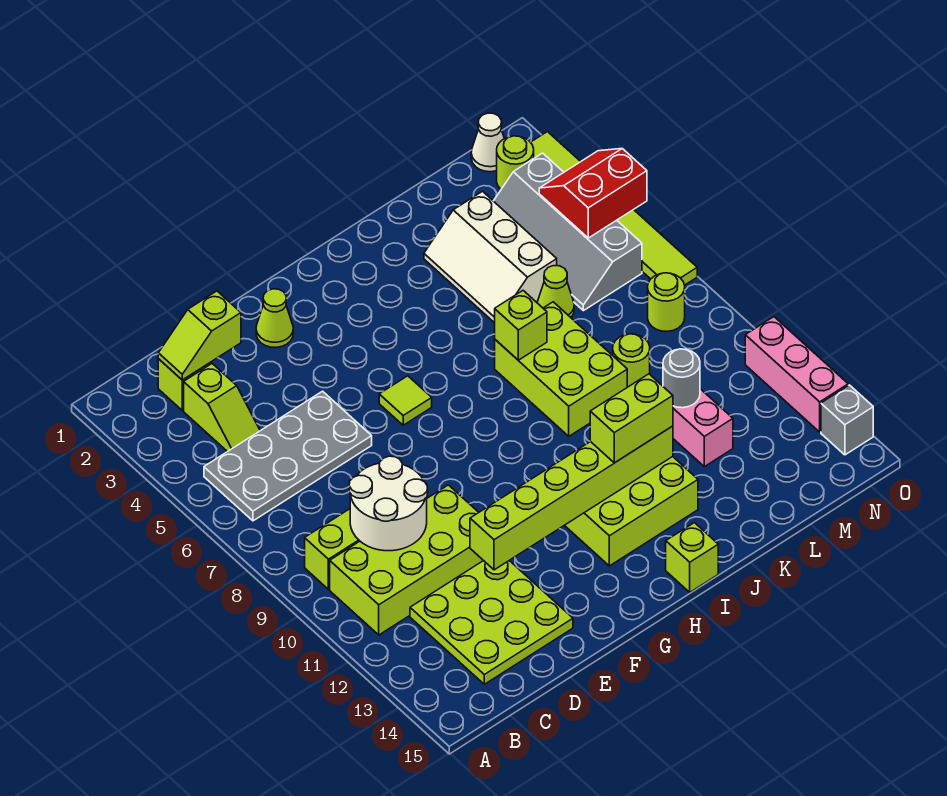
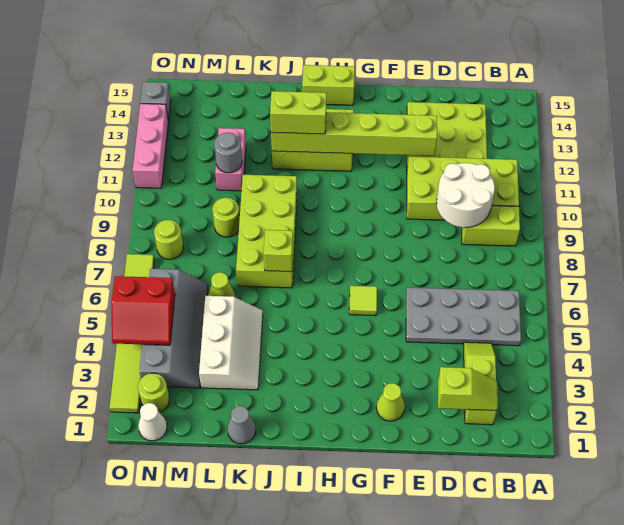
lime brick I15 level 1 -> lime brick H15:I15 level 1
lime brick J7:K9 level 1 -> lime brick J7:K10 level 1
none -> grey cone K1 level 1

